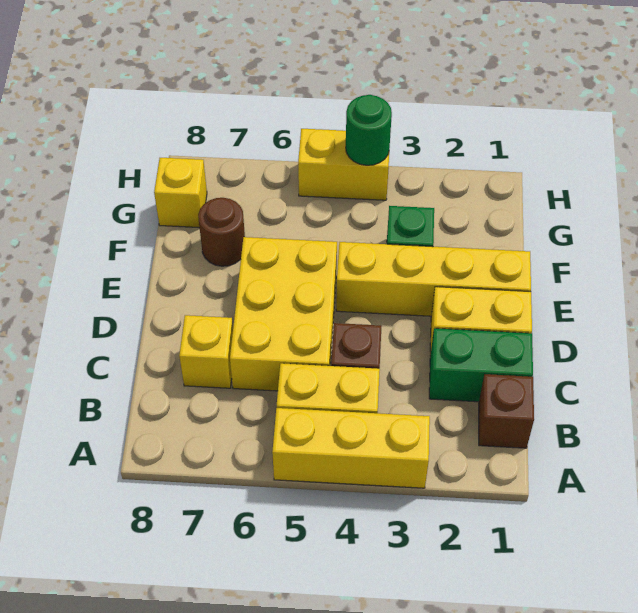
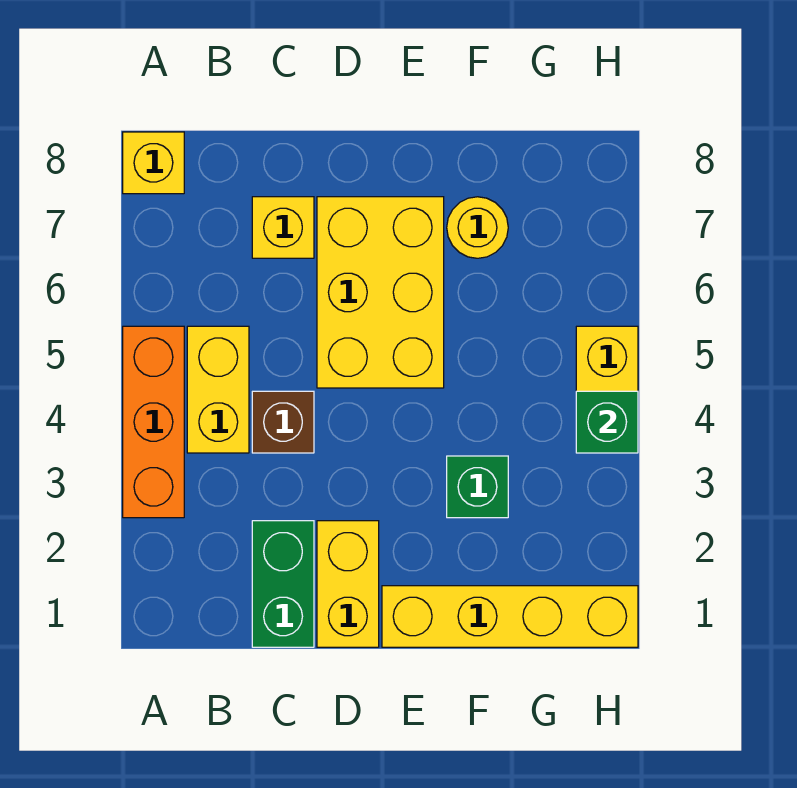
yellow brick A3:A5 level 1 -> orange brick A3:A5 level 1
brown brick B1 level 1 -> none
yellow brick C5:E6 level 1 -> yellow brick D5:E7 level 1
yellow brick E1:E4 level 1 -> yellow brick E1:H1 level 1
brown round brick F7 level 1 -> yellow round brick F7 level 1
yellow brick G8 level 1 -> yellow brick A8 level 1
green round brick H4 level 2 -> green brick H4 level 2

